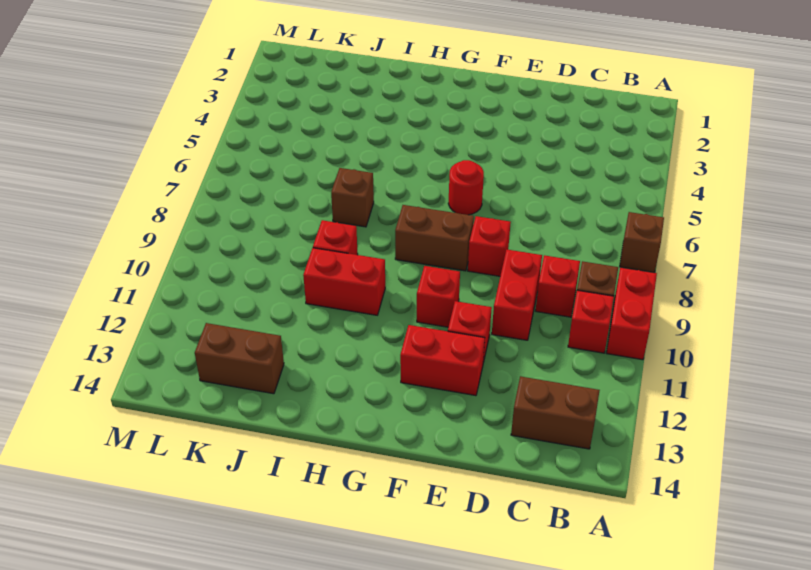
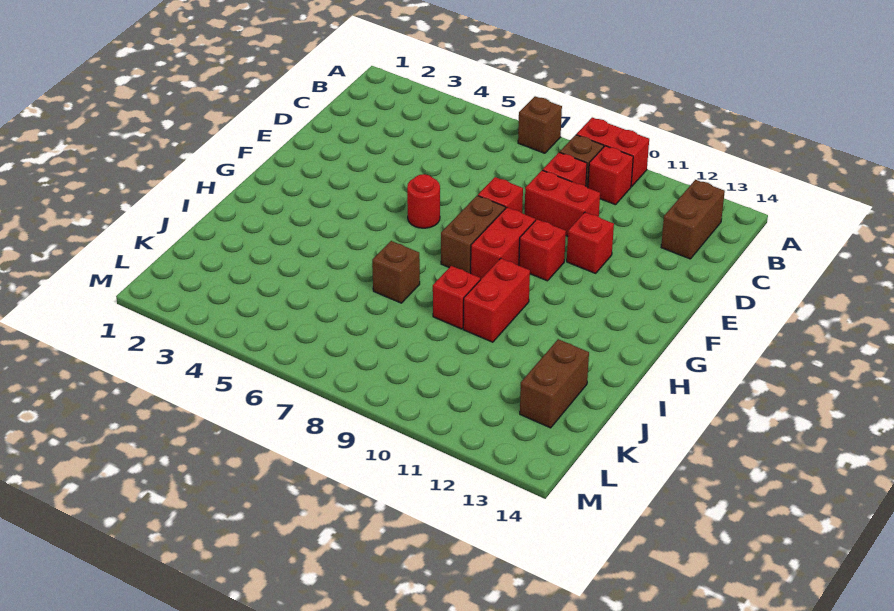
red brick E12:F12 level 1 -> red brick F9:G9 level 1

